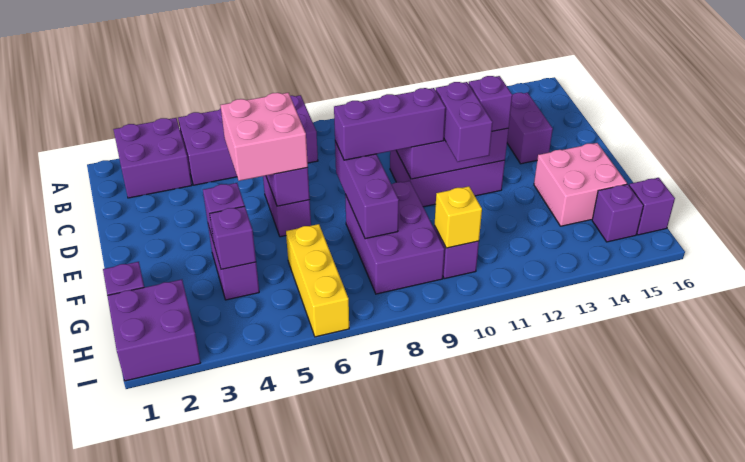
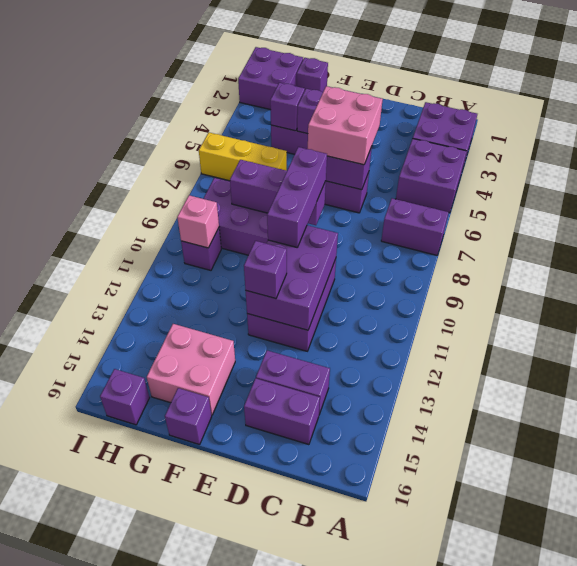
purple brick E11:F11 level 3 -> purple brick C15:D15 level 1
yellow brick H10 level 2 -> pink brick H10 level 2
purple brick H15 level 1 -> purple brick F16 level 1

